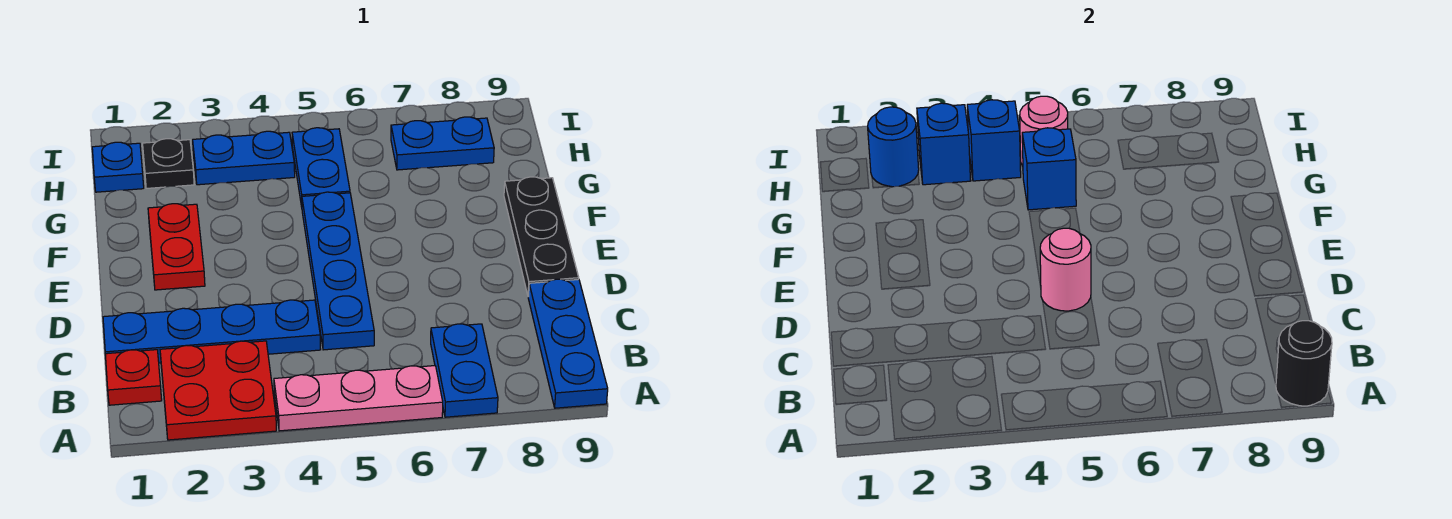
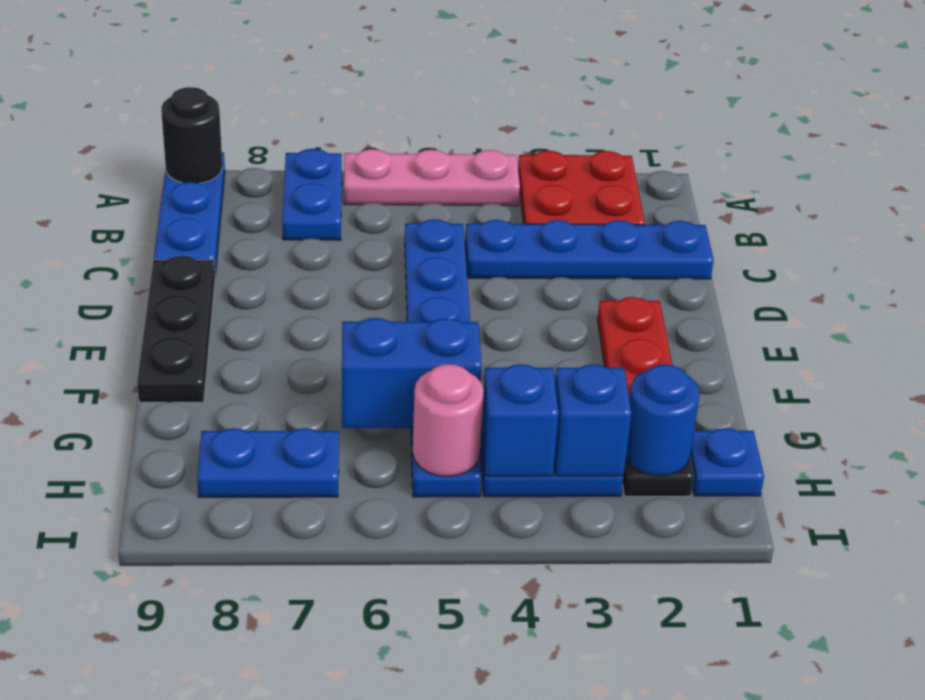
red plate B1 level 1 -> none
pink round brick D5 level 2 -> none
blue brick G5 level 2 -> blue brick G5:G6 level 2

